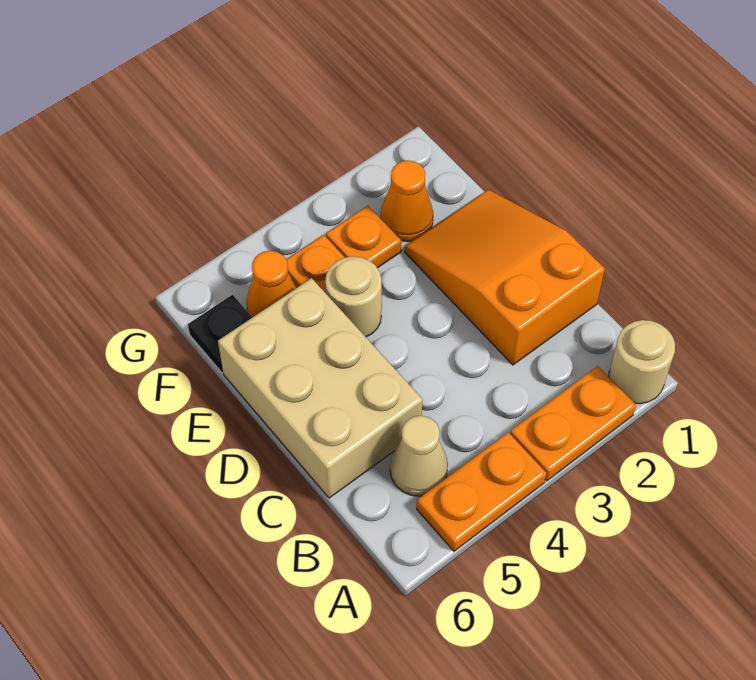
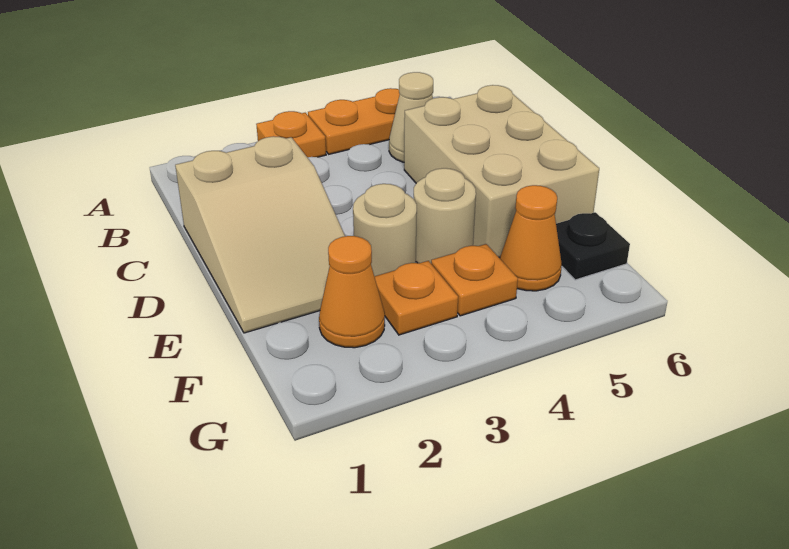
tan round brick A1 level 1 -> tan round brick E3 level 1
orange plate A2:A3 level 1 -> orange plate A3 level 1
orange slope C1:E2 level 1 top C -> tan slope C1:E2 level 1 top C

